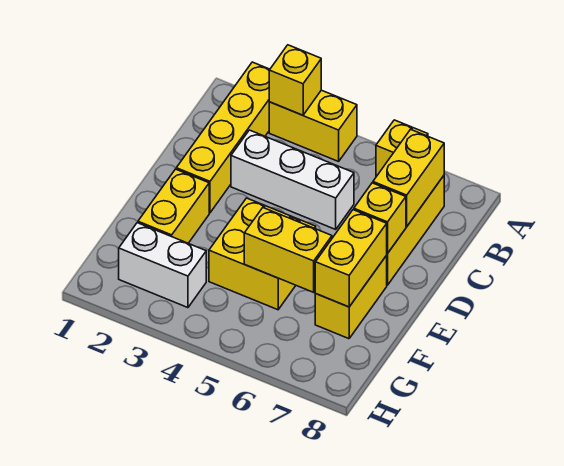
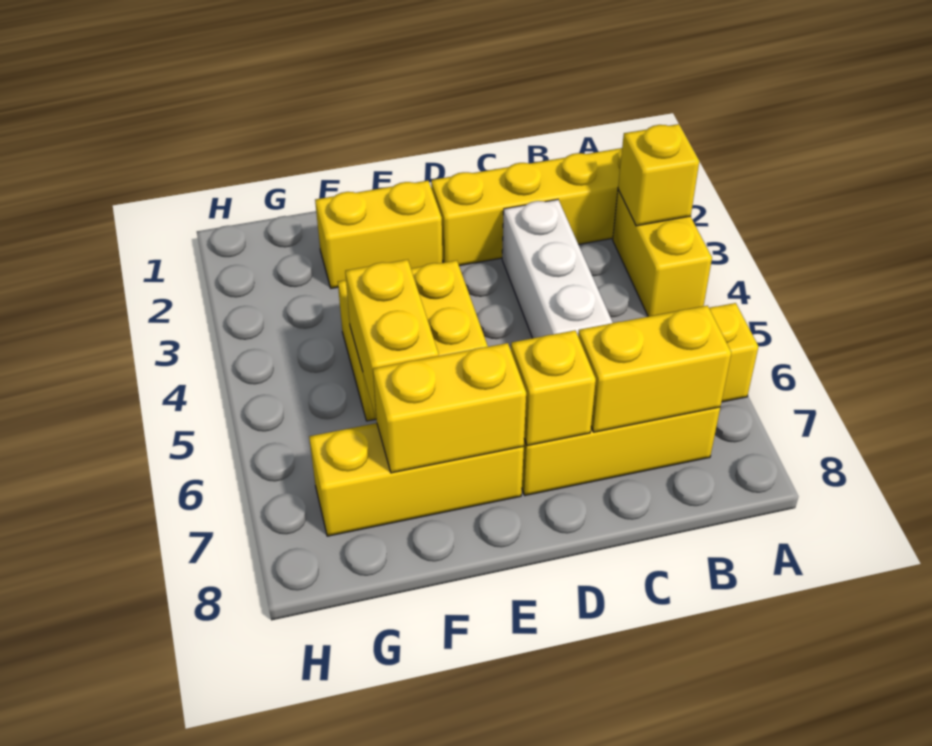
yellow brick E7:F7 level 1 -> yellow brick E7:G7 level 1
white brick G2:G3 level 1 -> none

